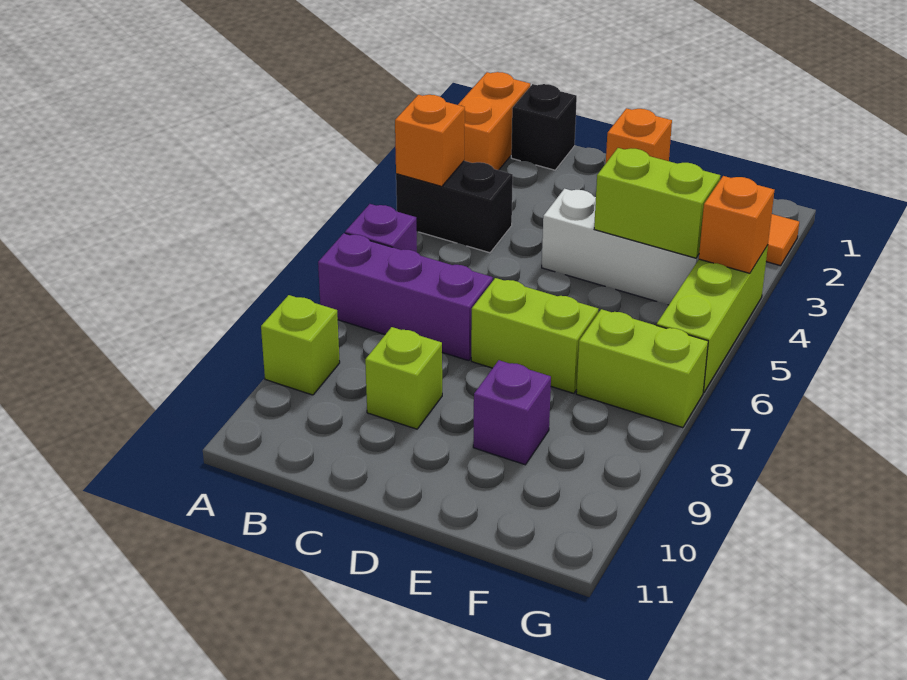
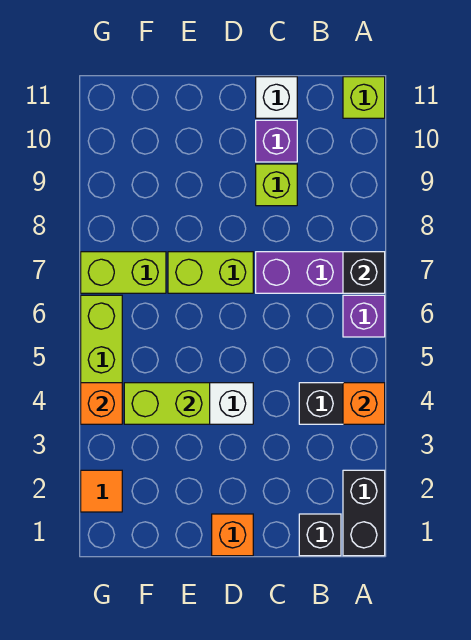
orange brick A1:A2 level 1 -> black brick A1:A2 level 1
none -> black brick A7 level 2
lime brick A9 level 1 -> lime brick A11 level 1
none -> white brick C11 level 1
purple brick E9 level 1 -> purple brick C10 level 1

